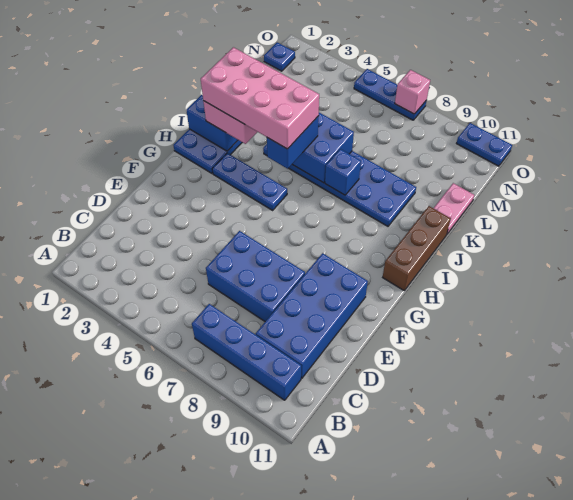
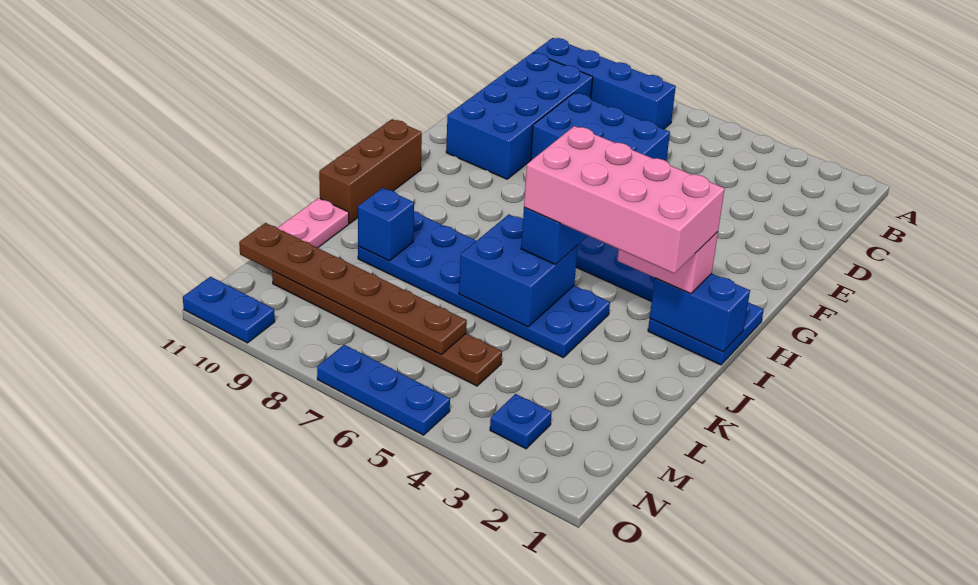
blue brick J7 level 2 -> blue brick K9 level 2
none -> brown plate M5:M10 level 1
none -> brown plate M6:M11 level 2
blue plate N1 level 1 -> blue plate N3 level 1
pink brick O7 level 2 -> none

